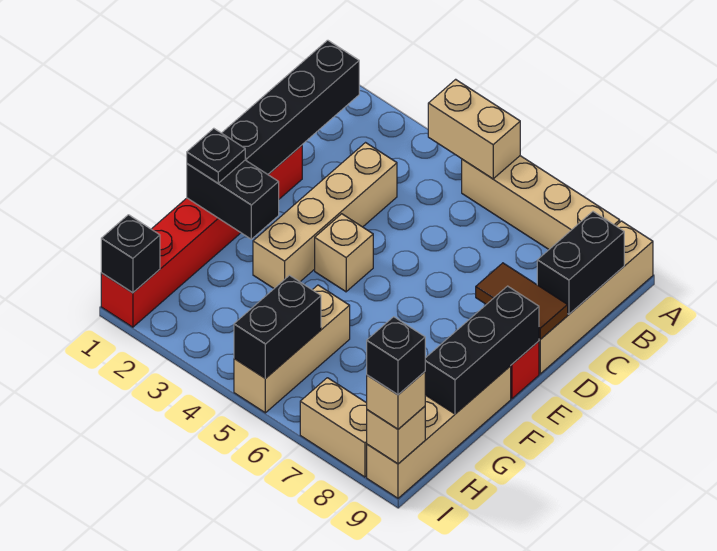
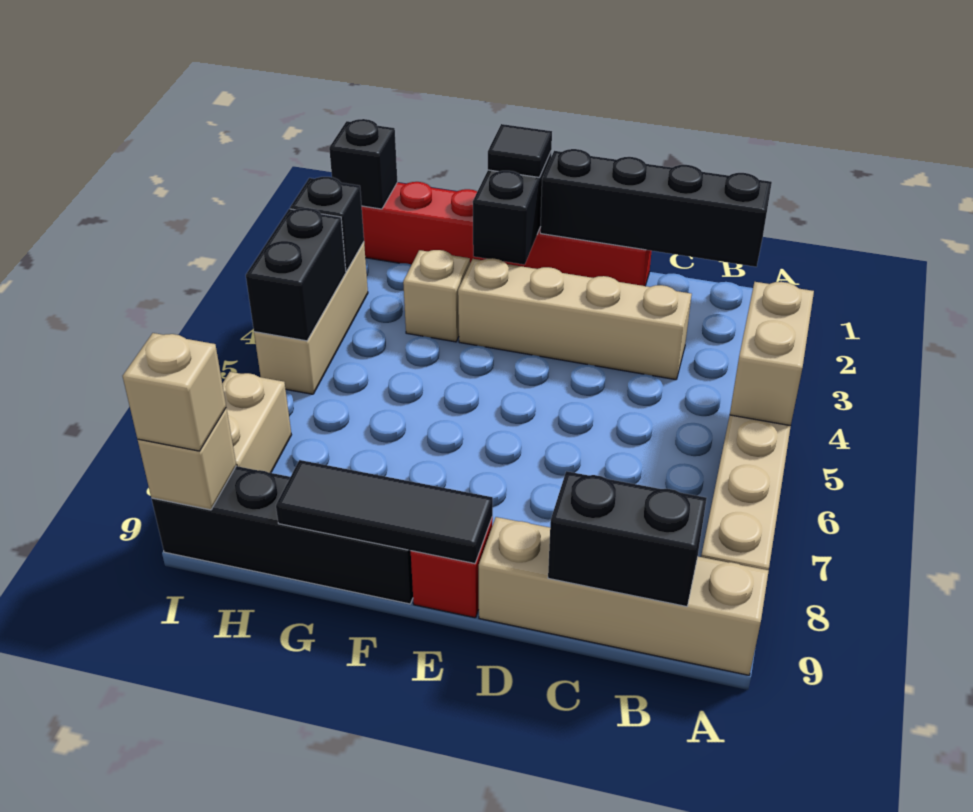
brown tile D8:D9 level 2 -> none
tan brick E4 level 1 -> tan brick G3 level 1
black brick E9:G9 level 2 -> black tile E9:G9 level 2
black plate F1 level 3 -> black tile F1 level 3
tan brick F9:I9 level 1 -> black brick F9:I9 level 1
tan brick G5:I5 level 1 -> tan brick I3:I5 level 1
black brick H5:I5 level 2 -> black brick I4:I5 level 2
black brick I9 level 4 -> black brick I3 level 2

